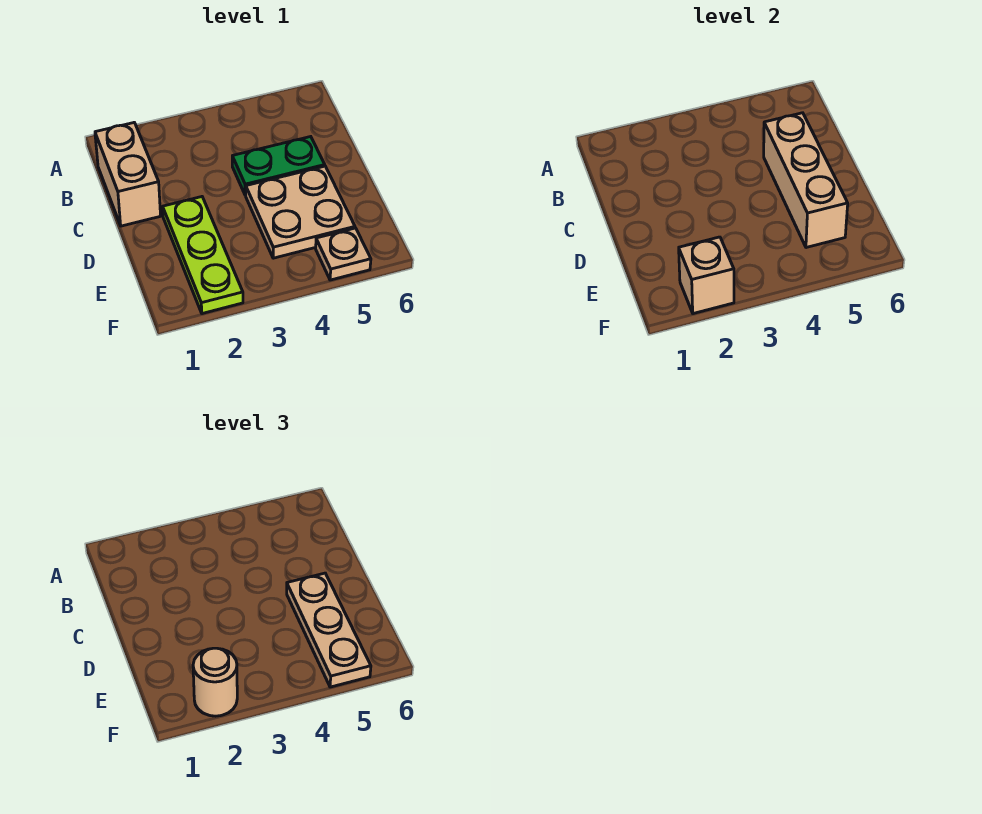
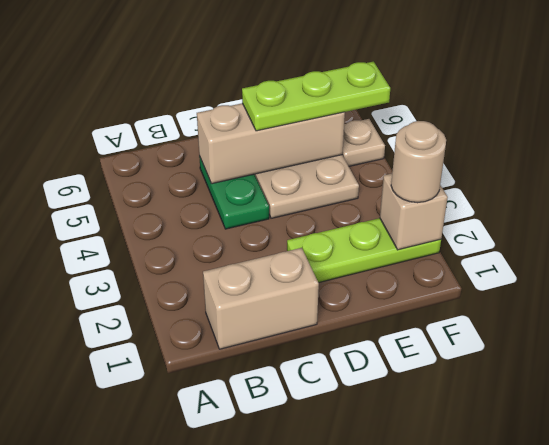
tan plate D5:F5 level 3 -> lime plate D5:F5 level 3

